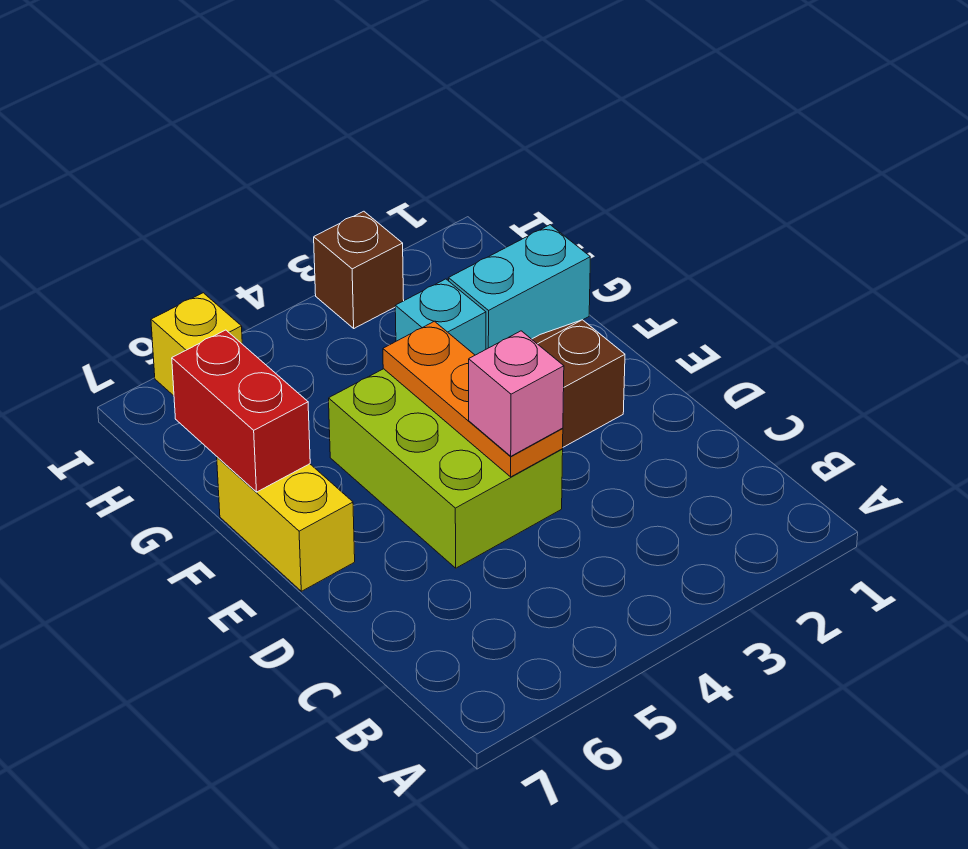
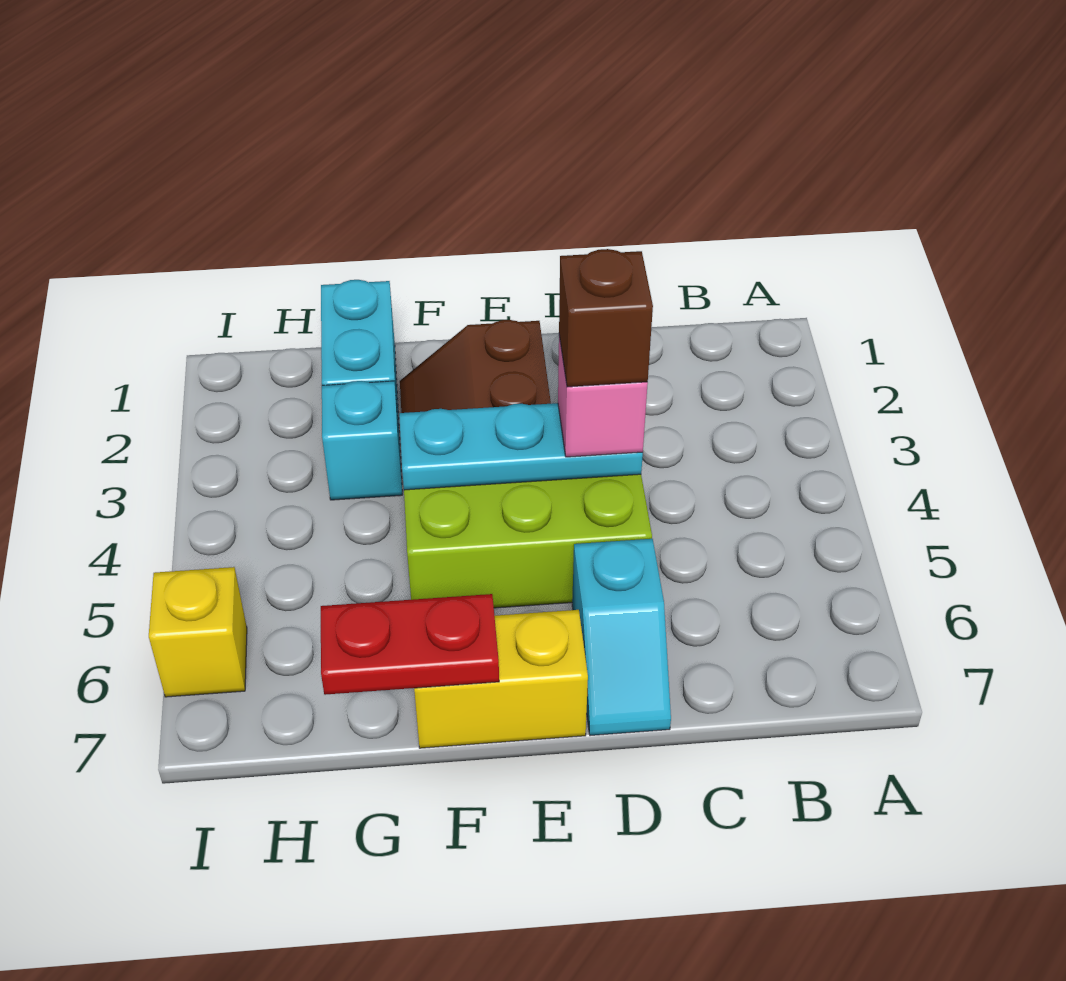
orange plate D4:F4 level 2 -> cyan plate D4:F4 level 2
none -> cyan slope D6:D7 level 1 top 6
red brick F7:G7 level 2 -> red plate F7:G7 level 2
brown brick I3 level 1 -> brown brick D4 level 4

